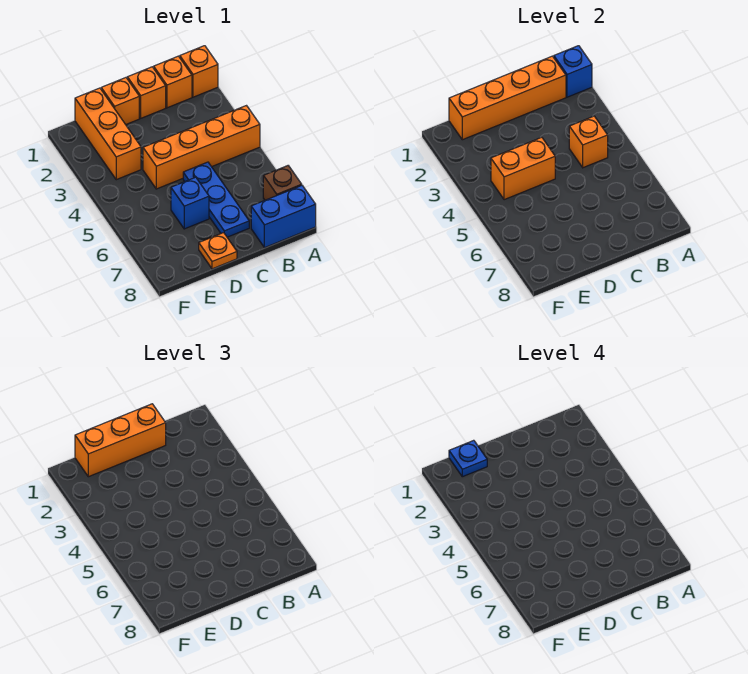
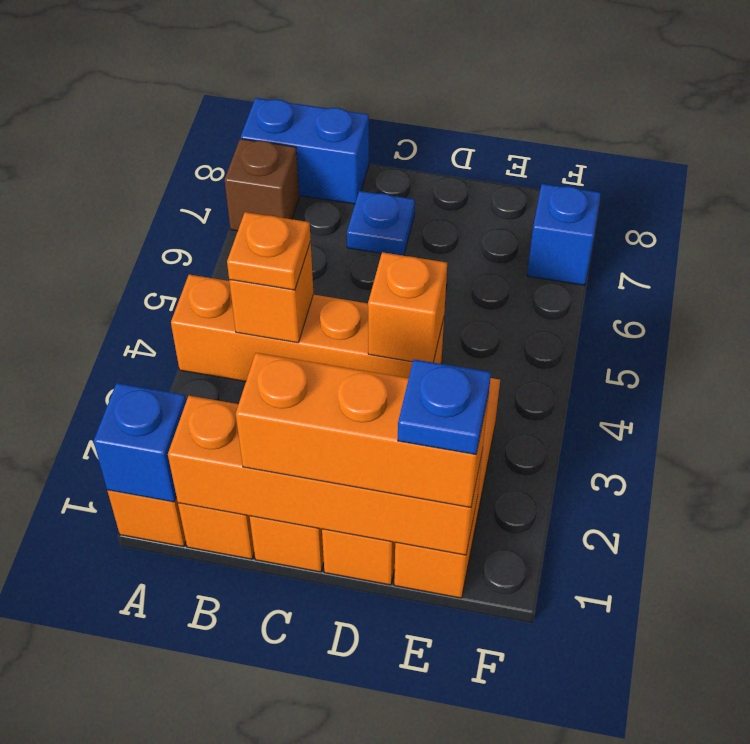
blue plate C5:C7 level 1 -> blue plate C7 level 1
orange brick D4:E4 level 2 -> orange brick D4 level 2
blue brick D6 level 1 -> blue brick F7 level 1
orange plate D8 level 1 -> orange plate B4 level 3

